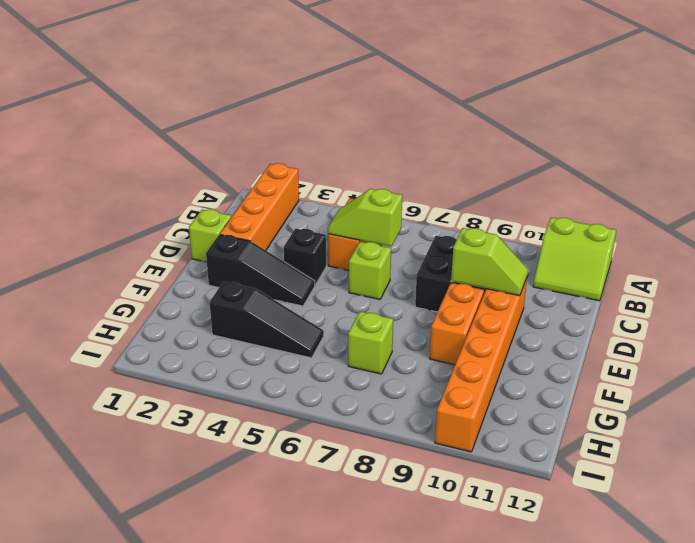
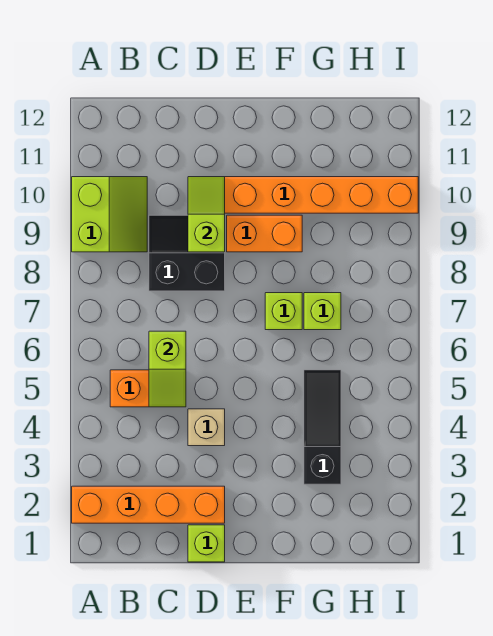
lime slope A11:B12 level 1 top A -> lime slope A9:B10 level 1 top A
black brick D4 level 1 -> tan brick D4 level 1
lime brick D6 level 1 -> lime brick F7 level 1
black slope E2:E4 level 1 top 2 -> none

